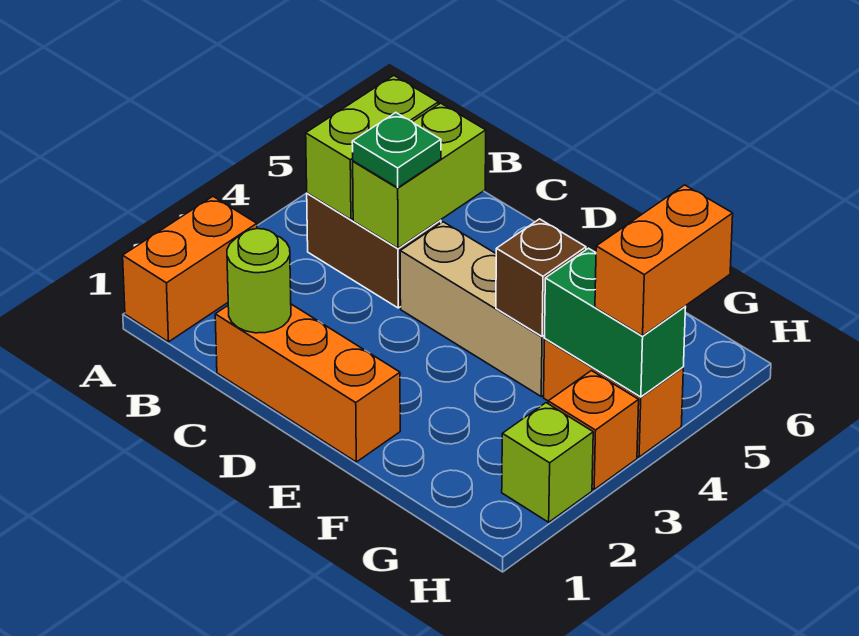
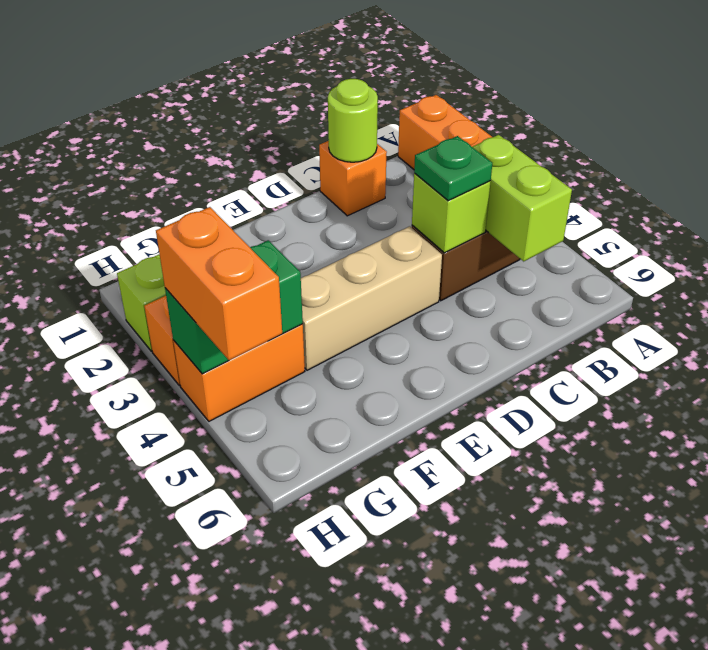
orange brick C1:E1 level 1 -> orange brick C1 level 1
lime brick C4:C5 level 2 -> lime brick C4 level 2
brown brick F4 level 2 -> none

